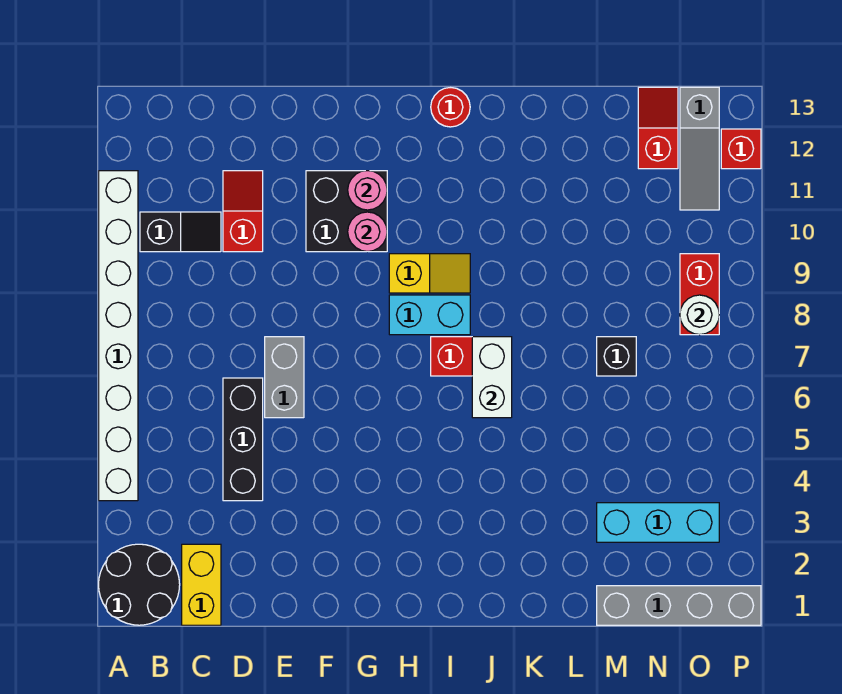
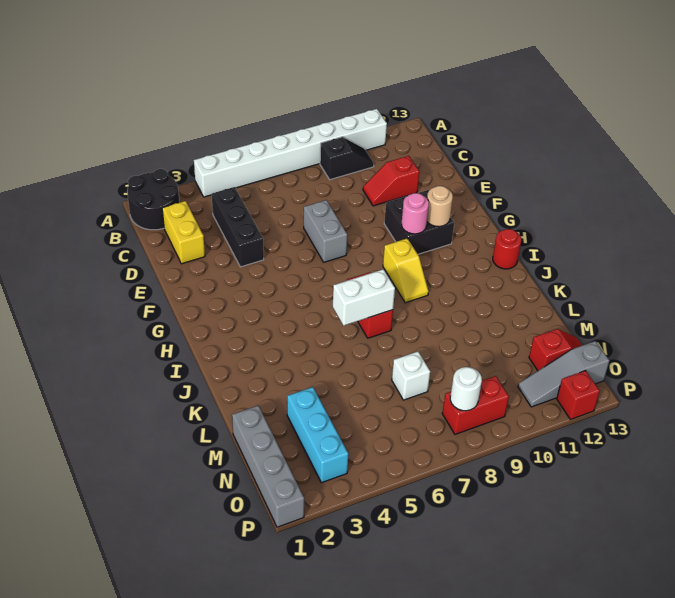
black slope B10:C10 level 1 top B -> black slope B9:B10 level 1 top 9
yellow brick C1:C2 level 1 -> yellow brick C2:D2 level 1
black brick D4:D6 level 1 -> black brick C4:E4 level 1
red slope D10:D11 level 1 top 10 -> red slope D10:D11 level 1 top 11
grey brick E6:E7 level 1 -> grey brick E7:F7 level 1
pink round brick G11 level 2 -> tan round brick G11 level 2
cyan brick H8:I8 level 1 -> none
black brick M7 level 1 -> white brick M7 level 1

